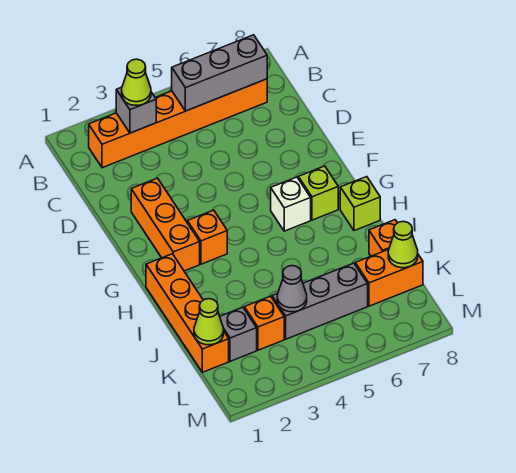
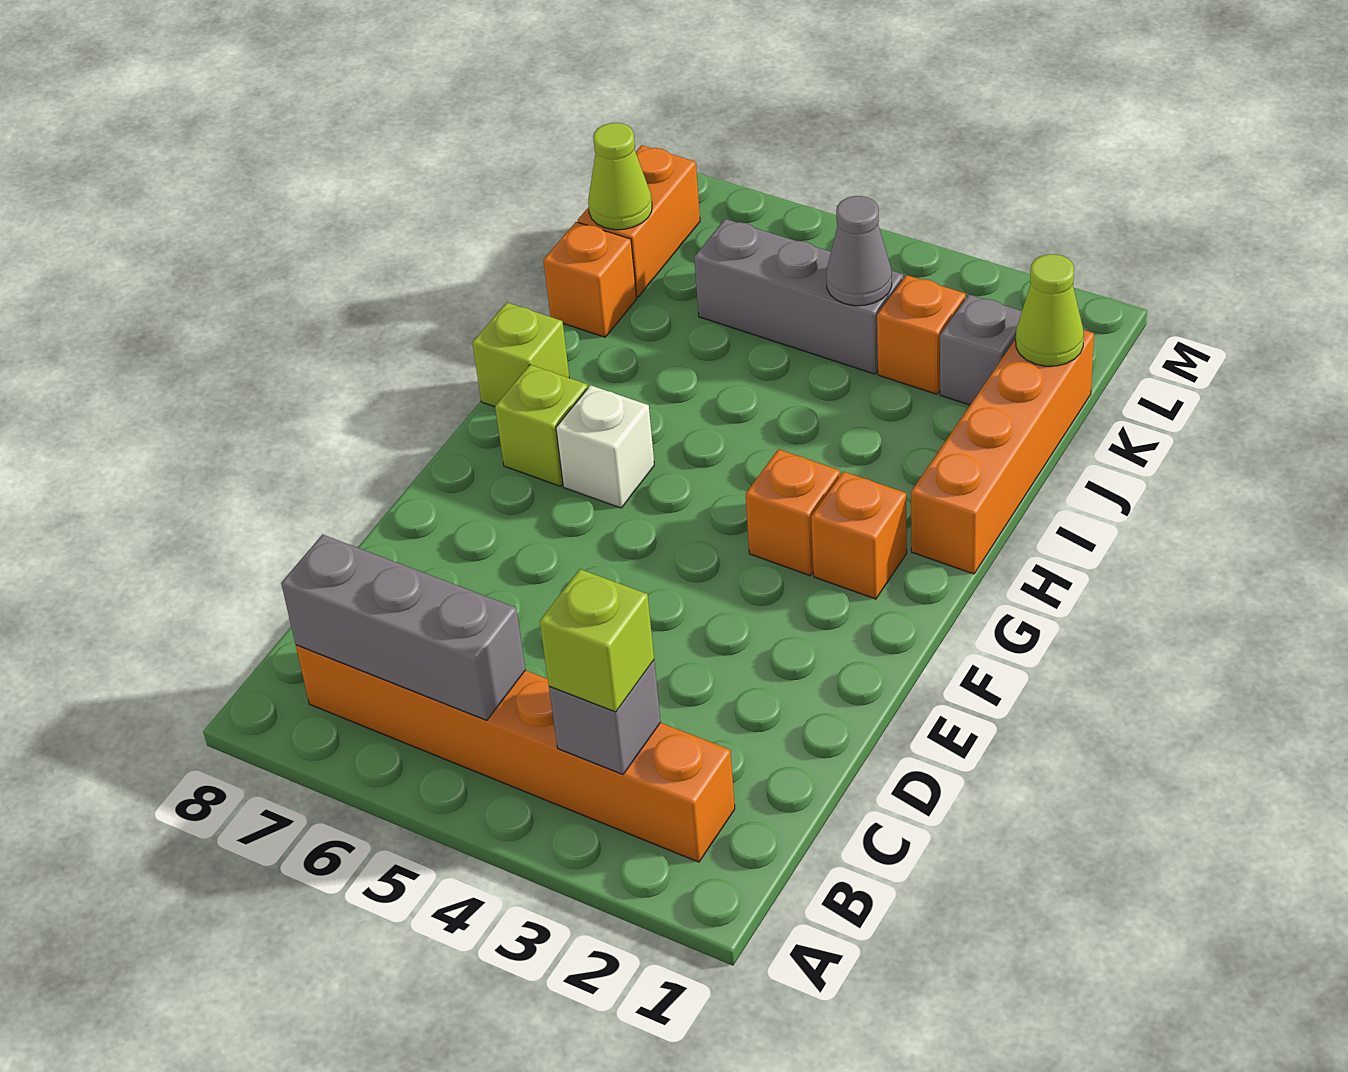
lime cone B3 level 3 -> lime brick B3 level 3
orange brick E2:G2 level 1 -> orange brick G2 level 1
orange brick K7:K8 level 1 -> orange brick K8:L8 level 1

